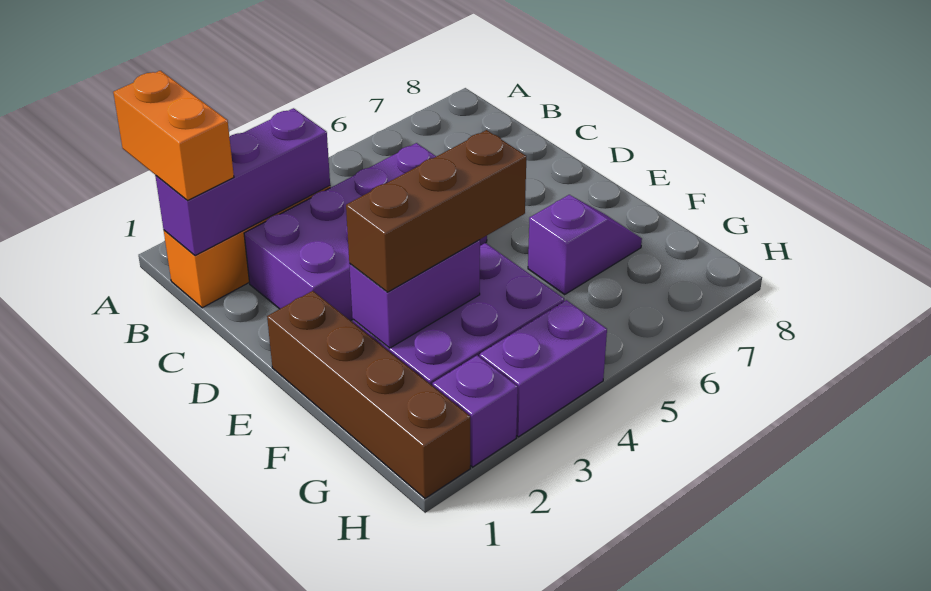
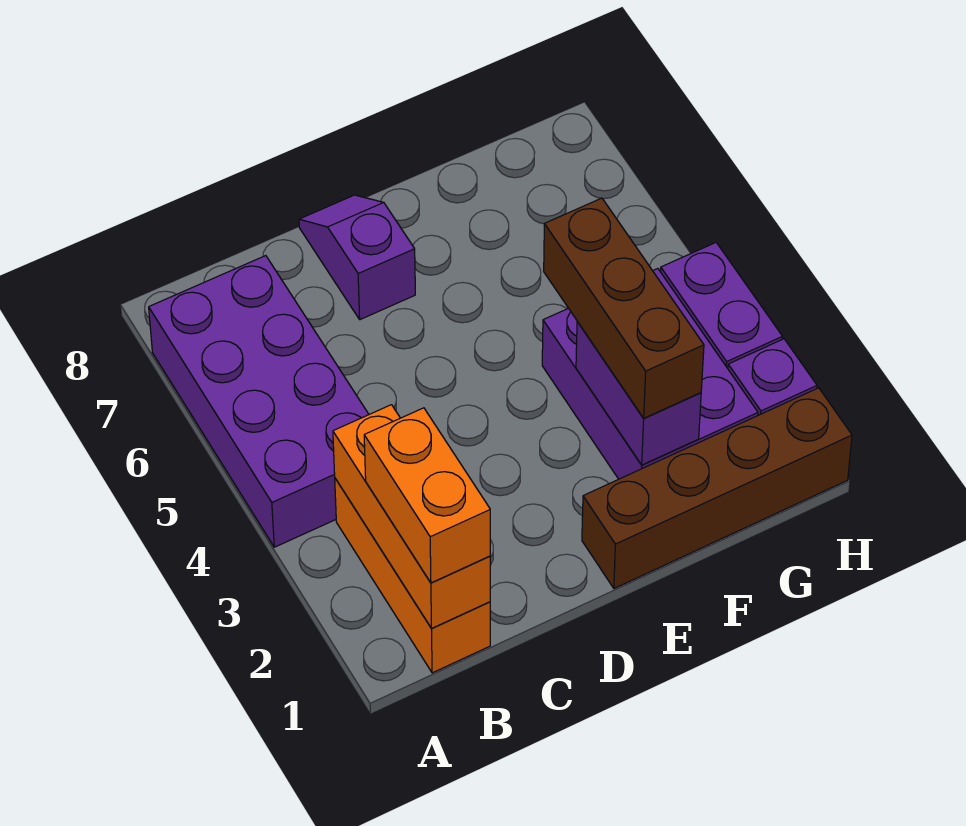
orange brick A1:B1 level 3 -> orange brick B1:B2 level 3
purple brick B1:B3 level 2 -> orange brick B1:B3 level 2
purple brick C2:D5 level 1 -> purple brick A4:B7 level 1
purple slope F6:F7 level 1 top 6 -> purple slope D7:D8 level 1 top 7

